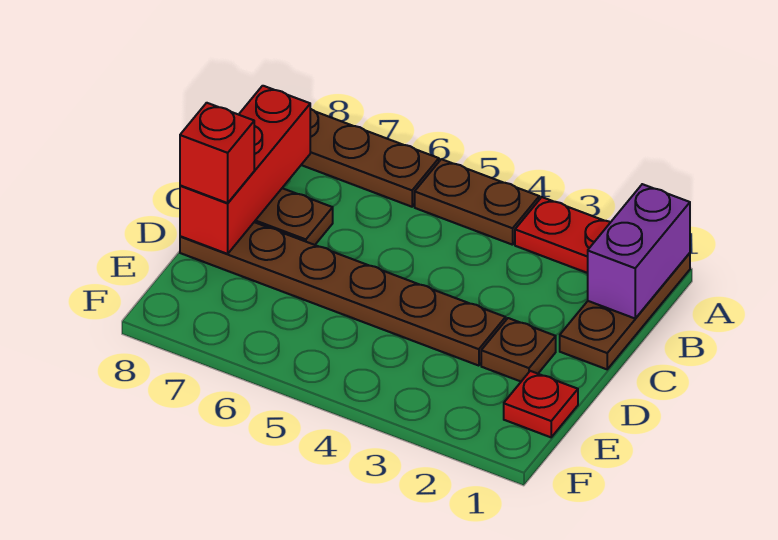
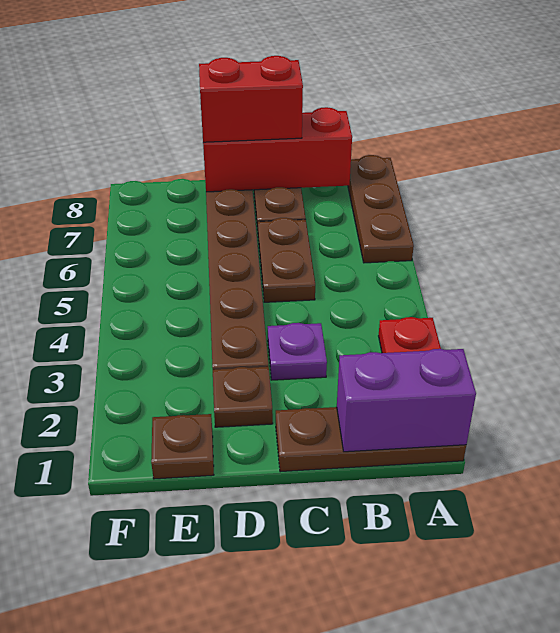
brown plate A4:A5 level 1 -> brown plate C5:C6 level 1
none -> purple plate C3 level 1
red brick D8 level 3 -> red brick C8:D8 level 3
red plate E1 level 1 -> brown plate E1 level 1

